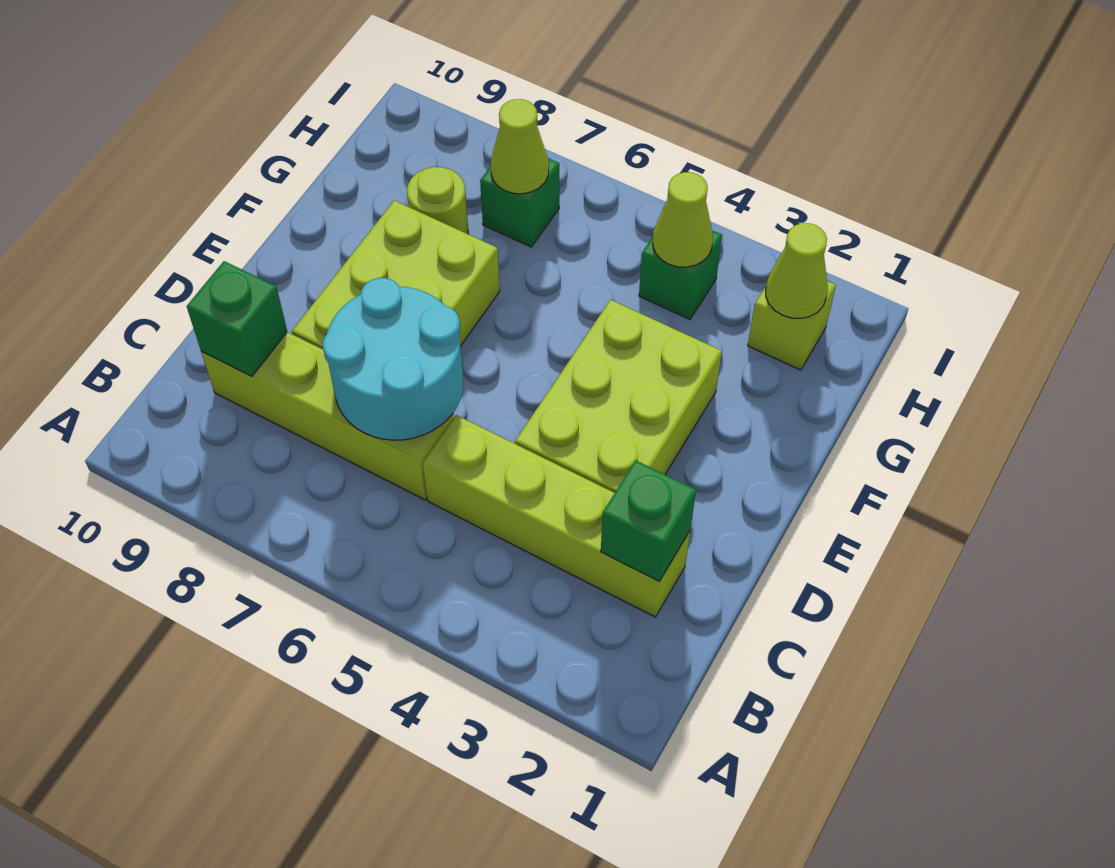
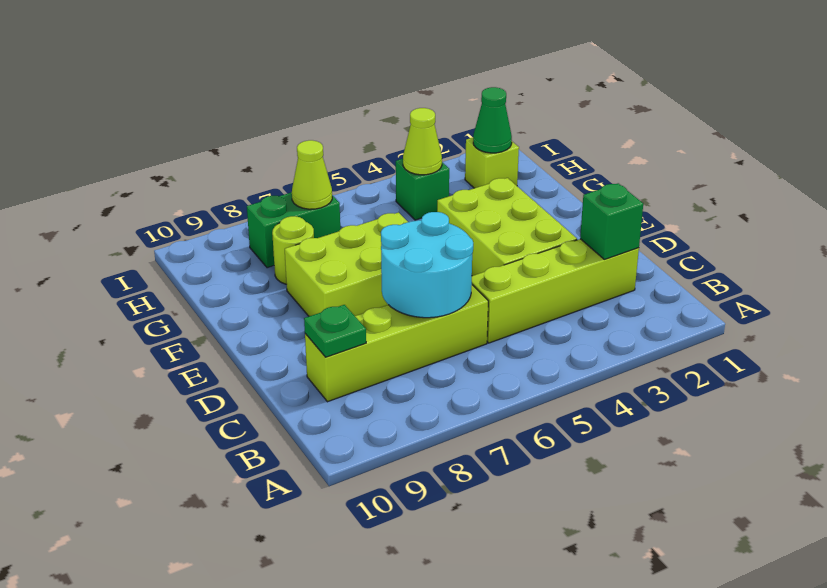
green brick C9 level 2 -> green plate C9 level 2
lime brick D7:F8 level 1 -> lime brick E6:F8 level 1
lime cone H2 level 2 -> green cone H2 level 2
green brick H7 level 1 -> green brick H7:H8 level 1

